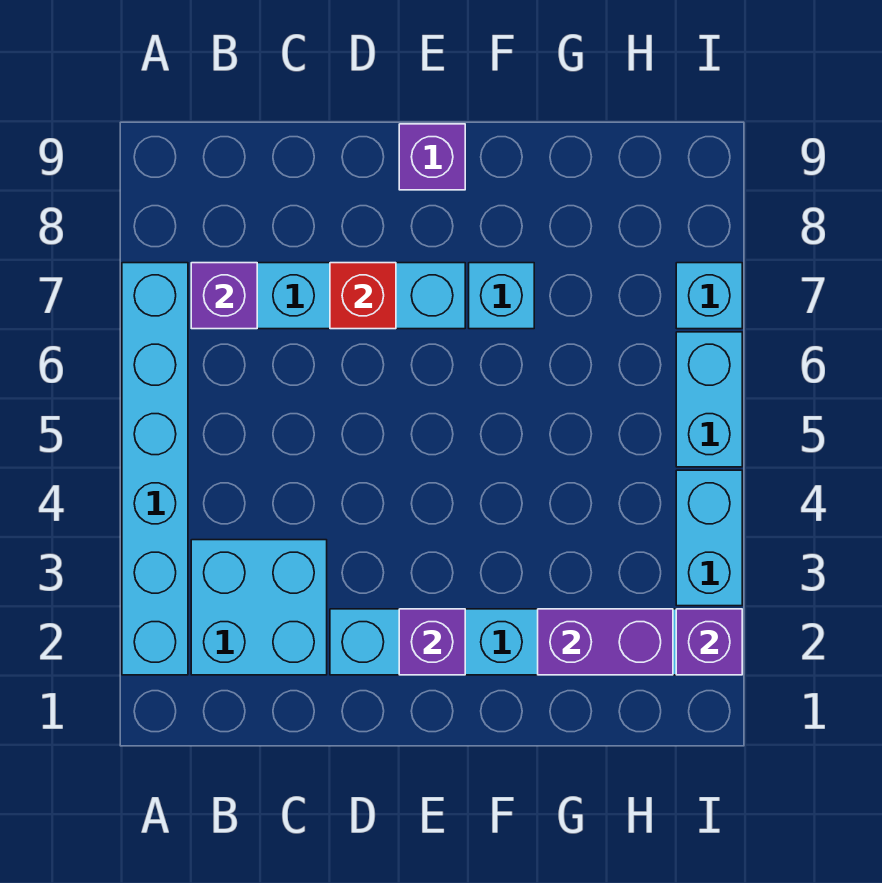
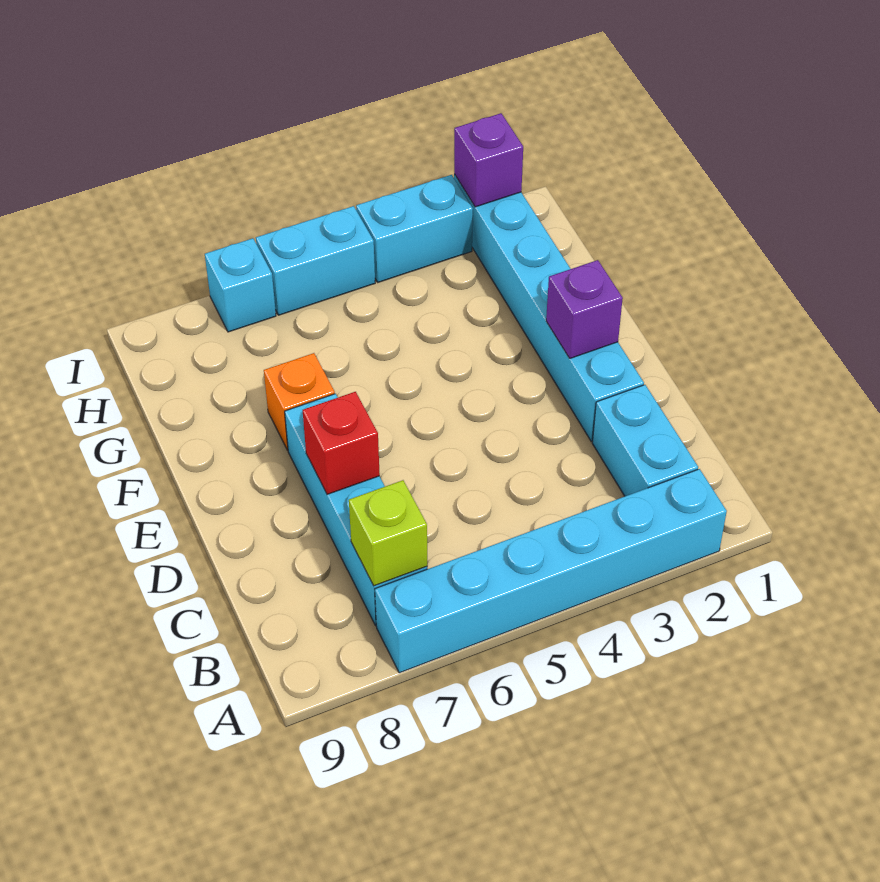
cyan brick B2:C3 level 1 -> cyan brick B2:C2 level 1
purple brick B7 level 2 -> lime brick B7 level 2
purple brick E9 level 1 -> none
cyan brick F7 level 1 -> orange brick F7 level 1
purple brick G2:H2 level 2 -> none

